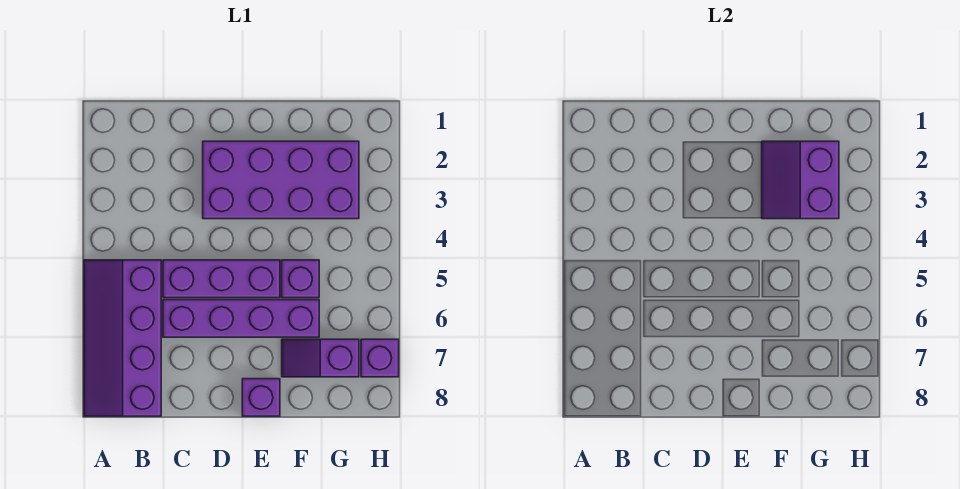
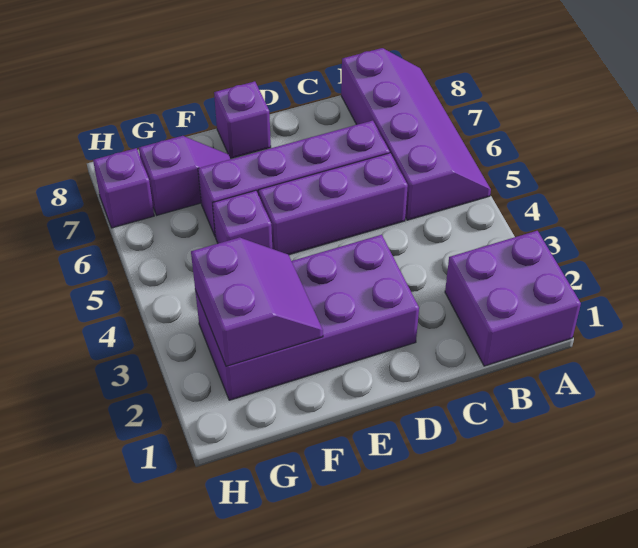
none -> purple brick A1:B2 level 1

